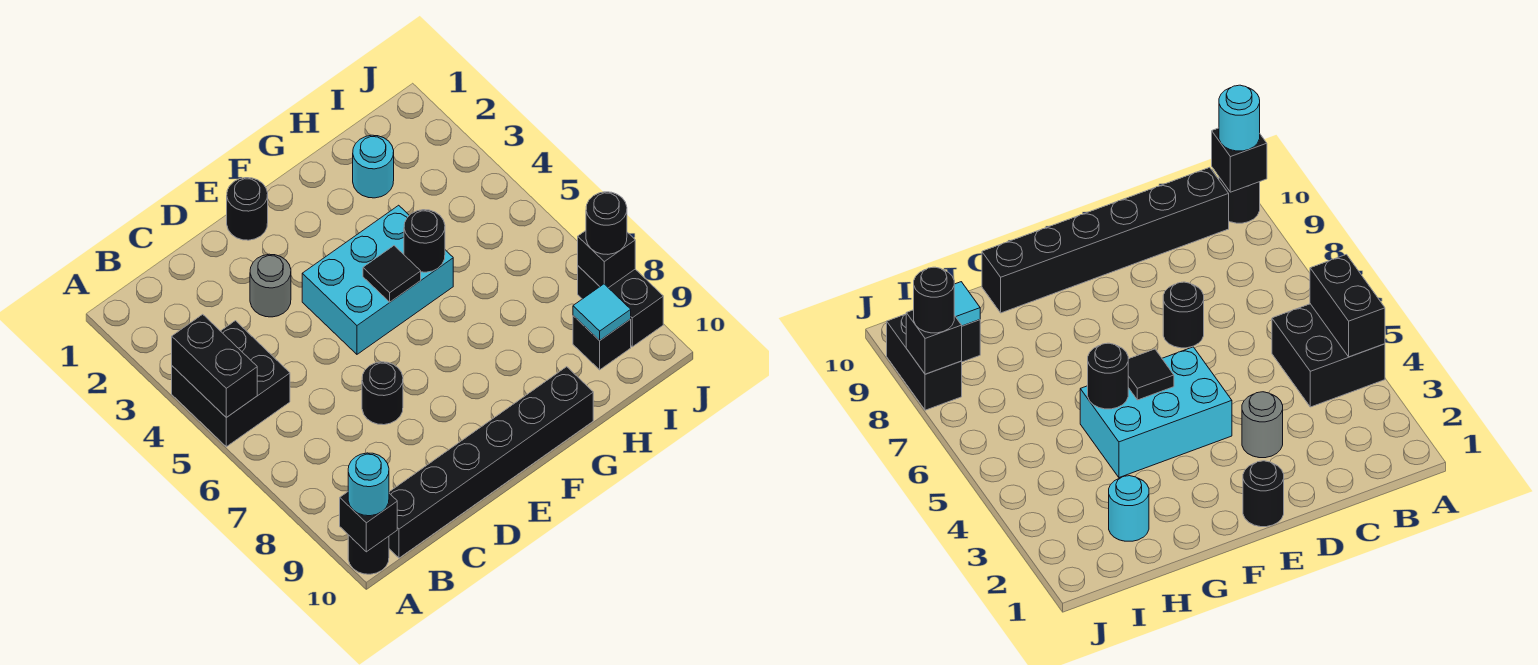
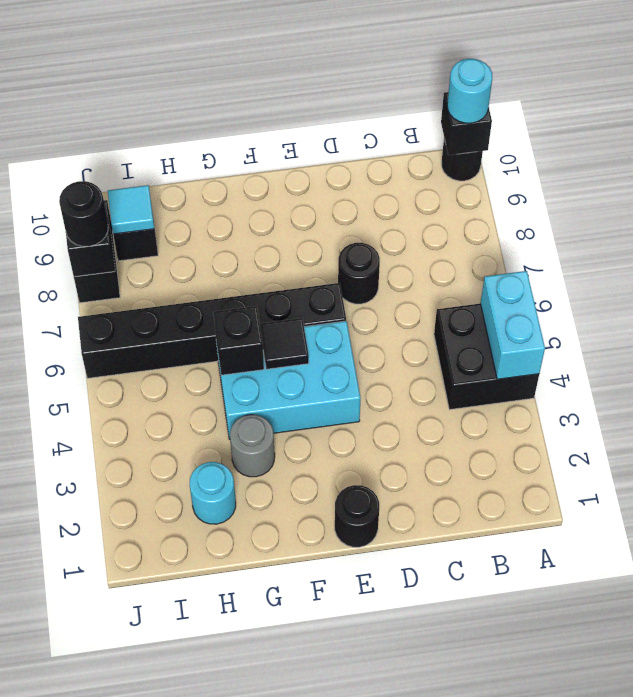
black brick A4:A5 level 2 -> cyan brick A4:A5 level 2
black brick B10:G10 level 1 -> black brick E6:J6 level 1
grey round brick D3 level 1 -> grey round brick G3 level 1
black round brick G5 level 2 -> black brick G5 level 2

